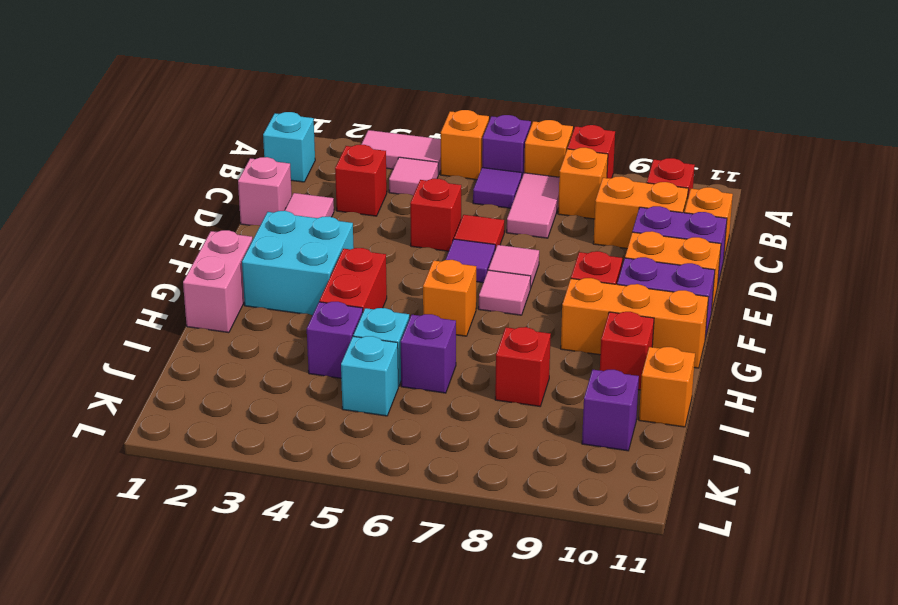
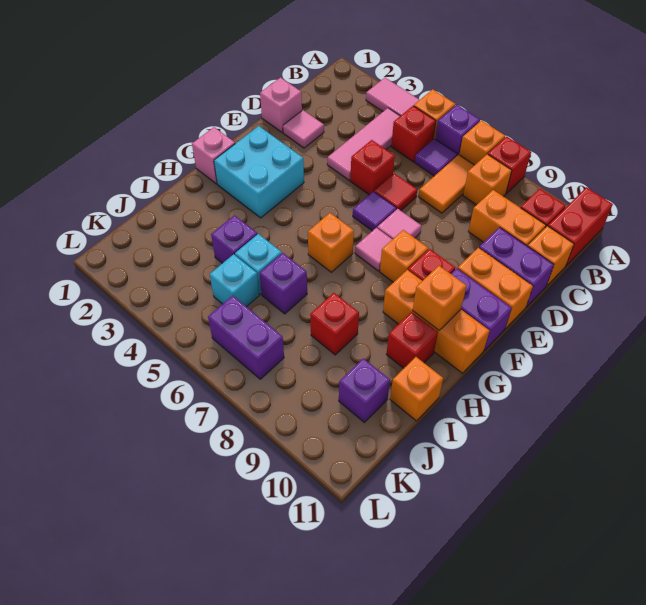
cyan brick B1 level 1 -> none
pink tile B4 level 1 -> pink tile B4:D4 level 1
pink tile B7:C7 level 1 -> orange tile B7:C7 level 1
red brick C3 level 1 -> red brick B5 level 1
none -> orange brick F8 level 1
pink brick G1:H1 level 1 -> pink brick G1 level 1
red brick G4:H4 level 1 -> red brick A11:B11 level 1
none -> orange brick G10 level 2
none -> purple brick K6:K7 level 1

